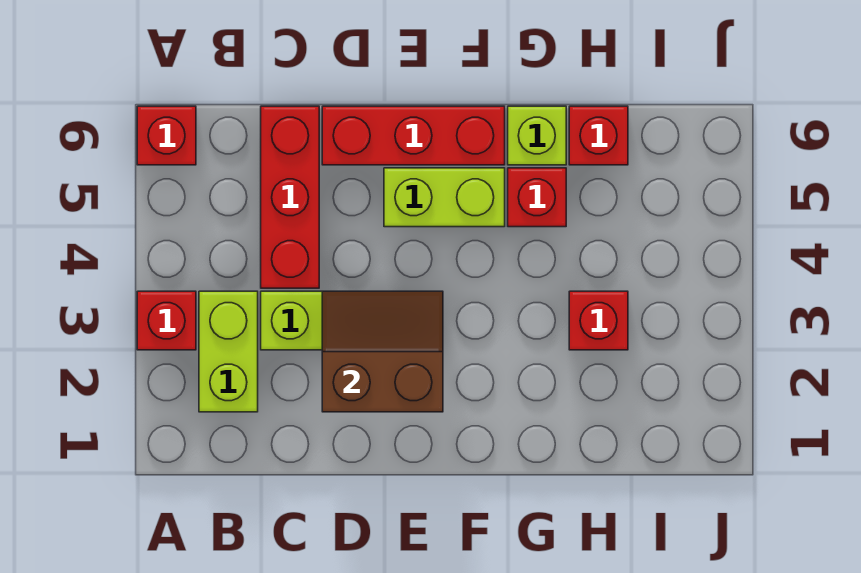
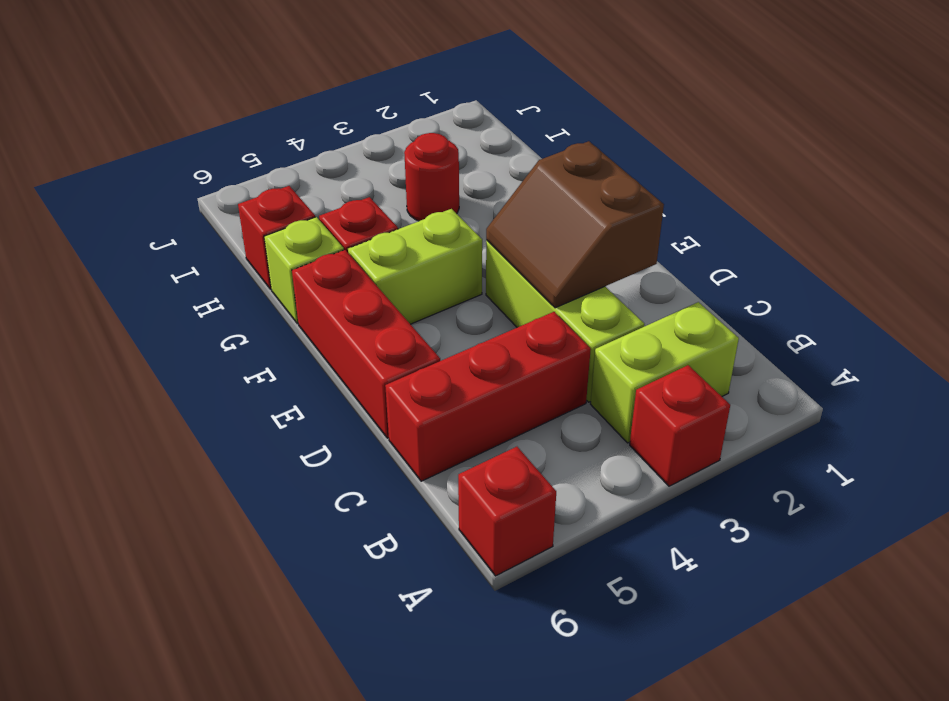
lime brick E5:F5 level 1 -> lime brick F4:F5 level 1
red brick H3 level 1 -> red round brick H3 level 1

